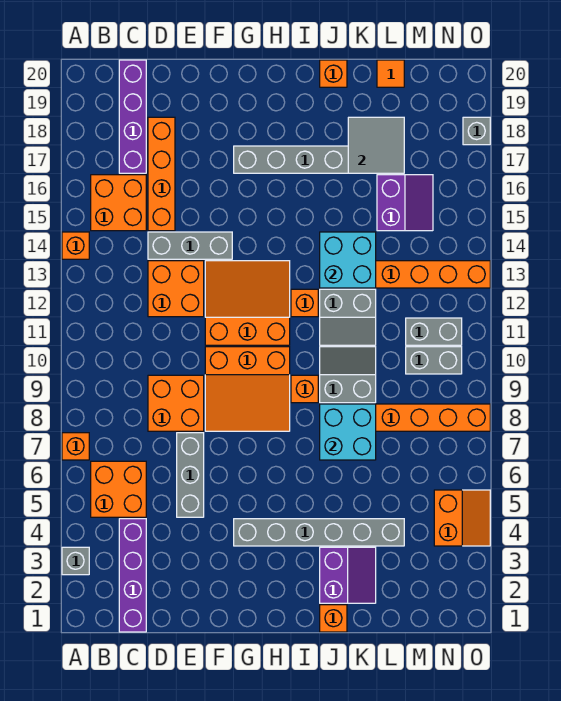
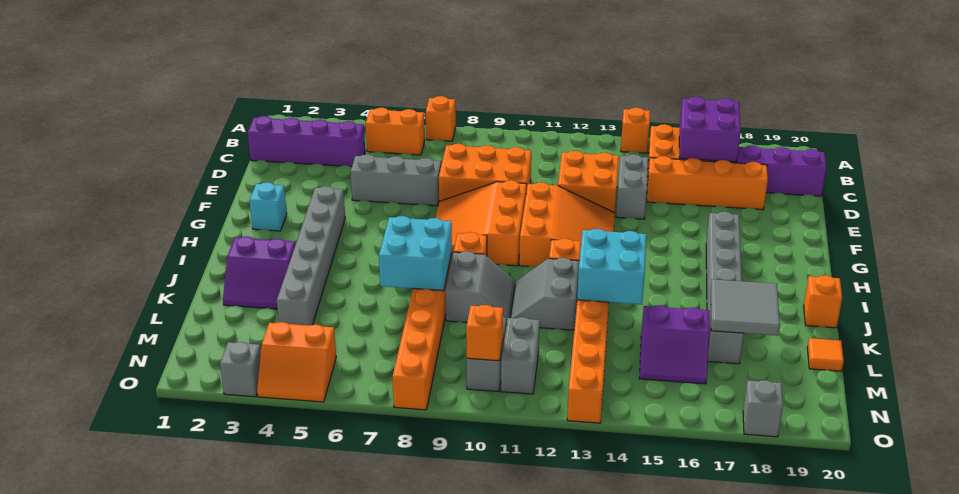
grey brick A3 level 1 -> grey brick O3 level 1
orange brick B5:C6 level 1 -> orange brick B5:B6 level 1
none -> purple brick B16:C17 level 2
orange brick D8:E9 level 1 -> orange brick D8:E10 level 1
grey brick D14:F14 level 1 -> grey brick D14:E14 level 1
none -> cyan brick G2 level 1
orange brick J1 level 1 -> orange brick N10 level 2

